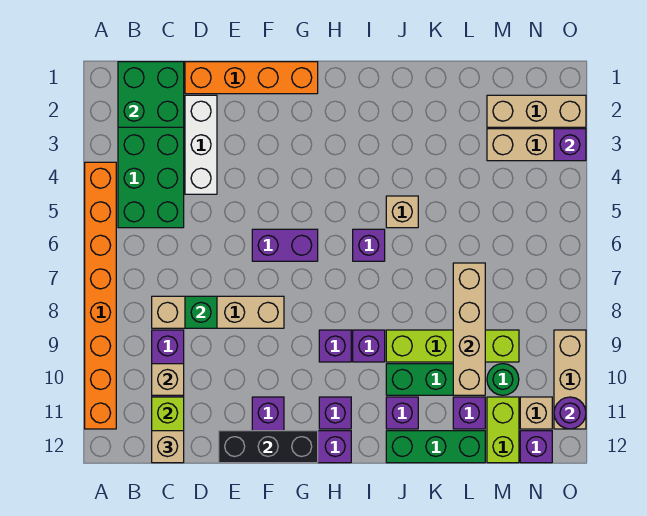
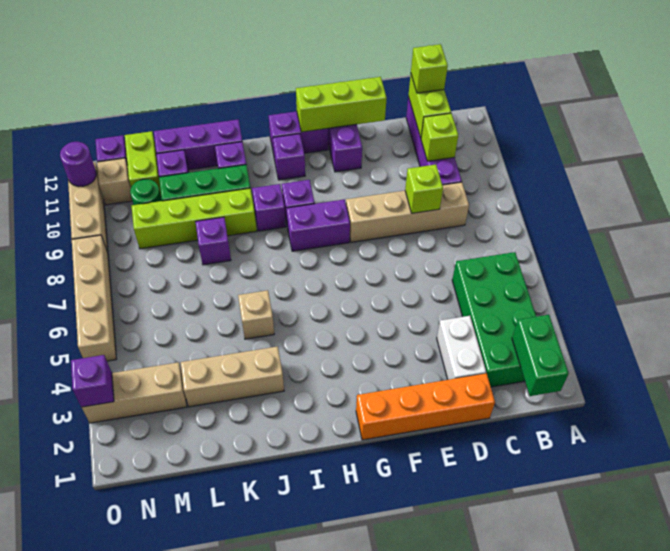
orange brick A4:A11 level 1 -> none
green brick B1:C2 level 2 -> green brick B1:B2 level 2
tan brick C10 level 2 -> lime brick C10 level 2
tan brick C12 level 3 -> lime brick C12 level 3
white brick D2:D4 level 1 -> white brick D2:D3 level 1
green brick D8 level 2 -> lime brick D8 level 2
black brick E12:G12 level 2 -> lime brick E12:G12 level 2
purple brick F6:G6 level 1 -> purple brick G8:H8 level 1
purple brick I6 level 1 -> purple brick K8 level 1
green brick J12:L12 level 1 -> purple brick J12:L12 level 1
tan brick L7:L10 level 2 -> tan brick O5:O8 level 1
tan brick M2:O2 level 1 -> tan brick J3:L3 level 1

